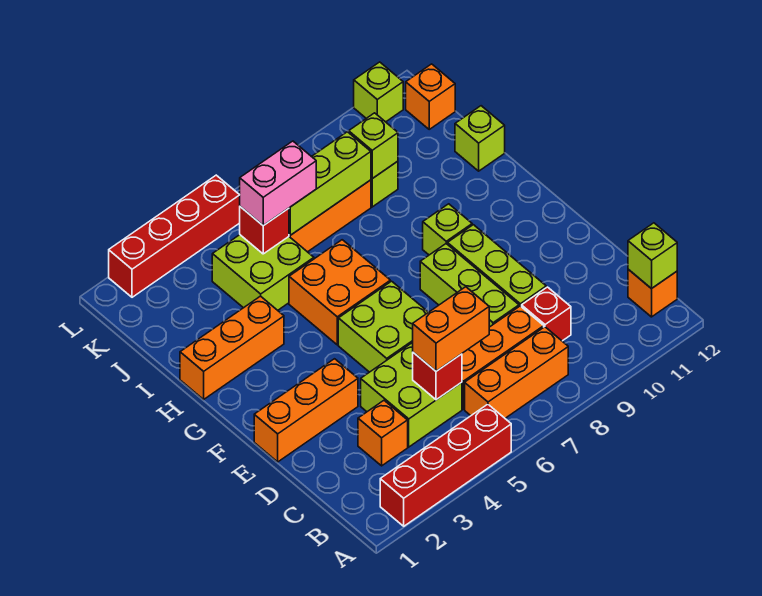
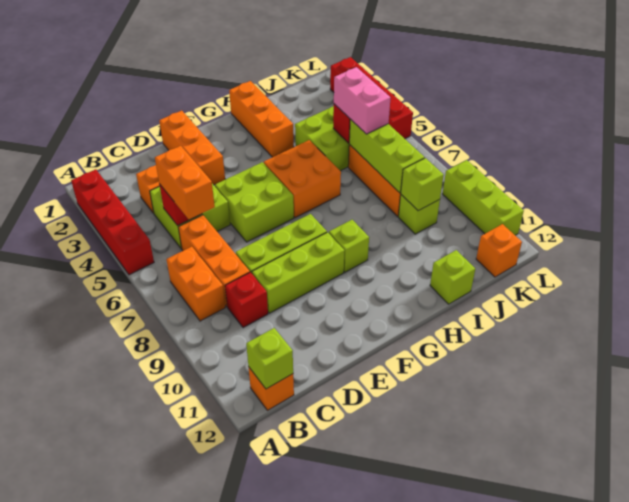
orange brick B6:B8 level 1 -> orange brick B7:B8 level 1
lime brick L11 level 1 -> lime brick L9:L11 level 1

